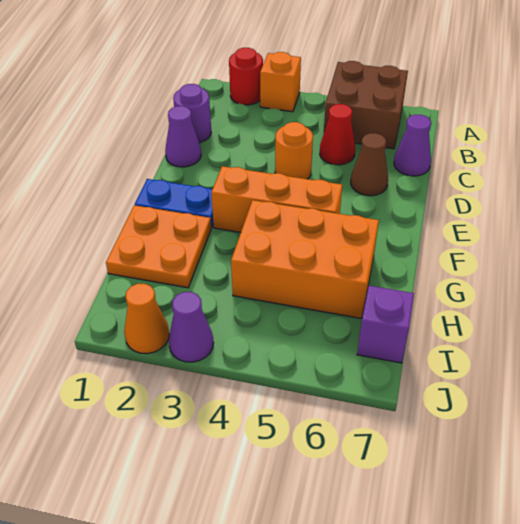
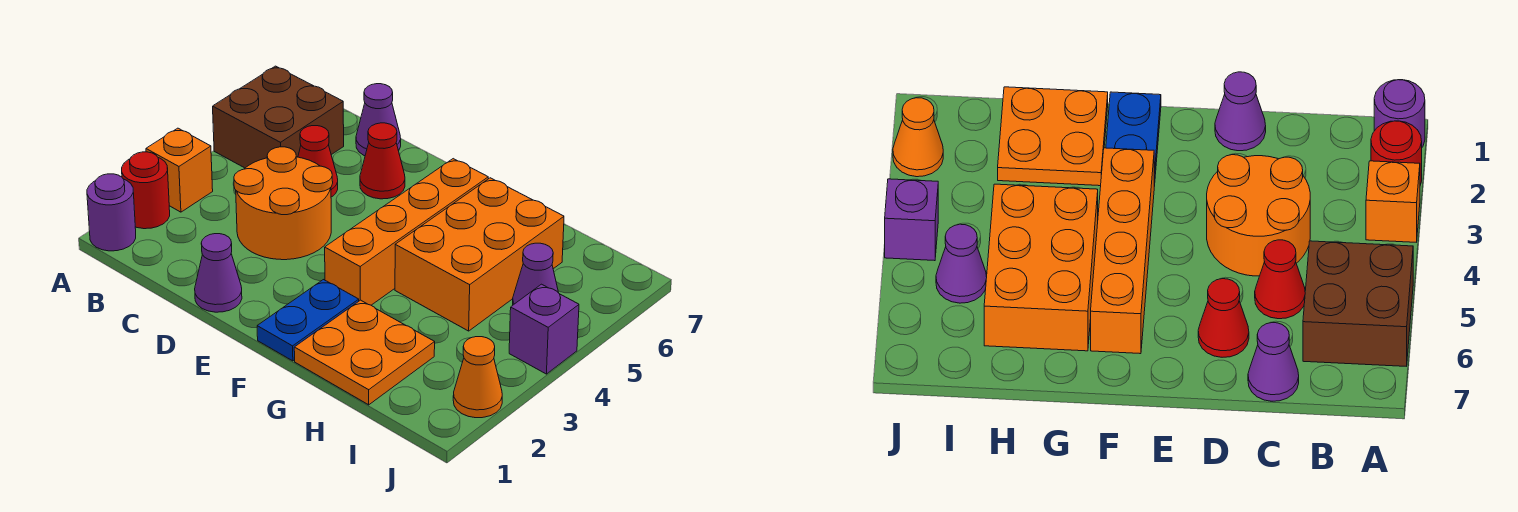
purple round brick C1 level 1 -> purple round brick A1 level 1
orange round brick D4 level 1 -> orange round brick C3:D4 level 1
brown cone D6 level 1 -> red cone D6 level 1
orange brick F3:F5 level 1 -> orange brick F3:F6 level 1
purple brick I7 level 1 -> purple brick J4 level 1
purple cone J3 level 1 -> purple cone I5 level 1

